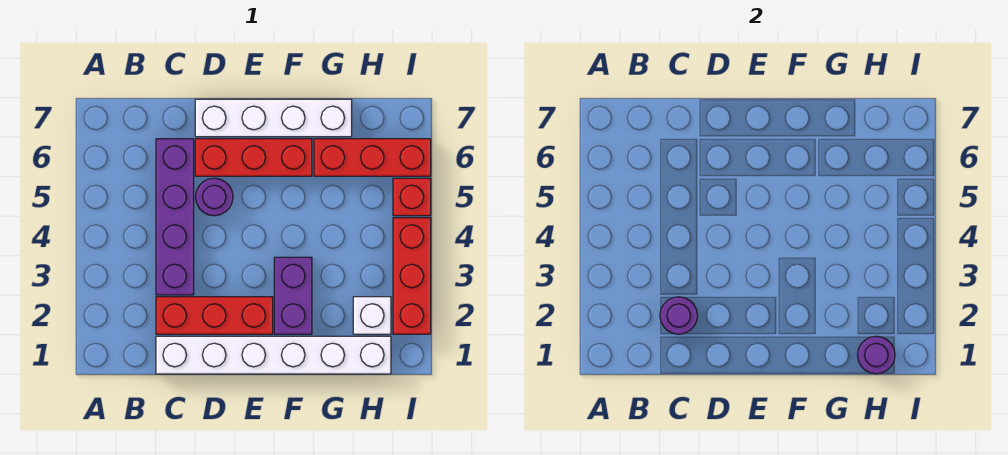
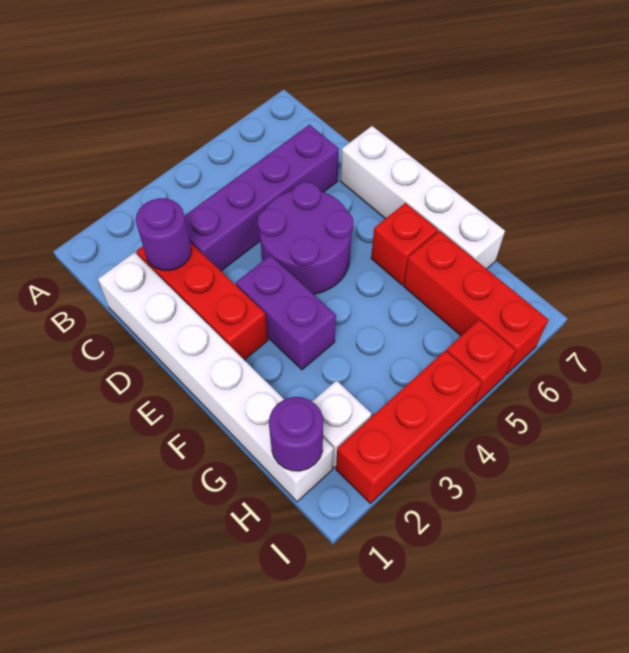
purple round brick D5 level 1 -> purple round brick D4:E5 level 1
red brick D6:F6 level 1 -> red brick F6 level 1
purple brick F2:F3 level 1 -> purple brick E3:F3 level 1

